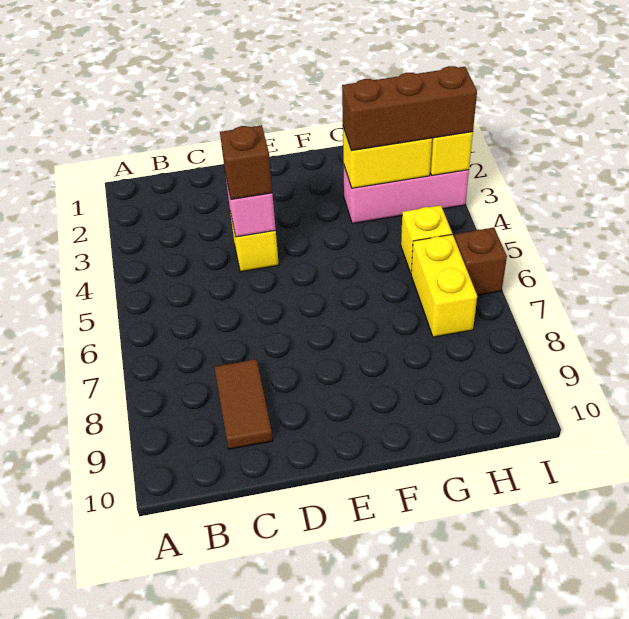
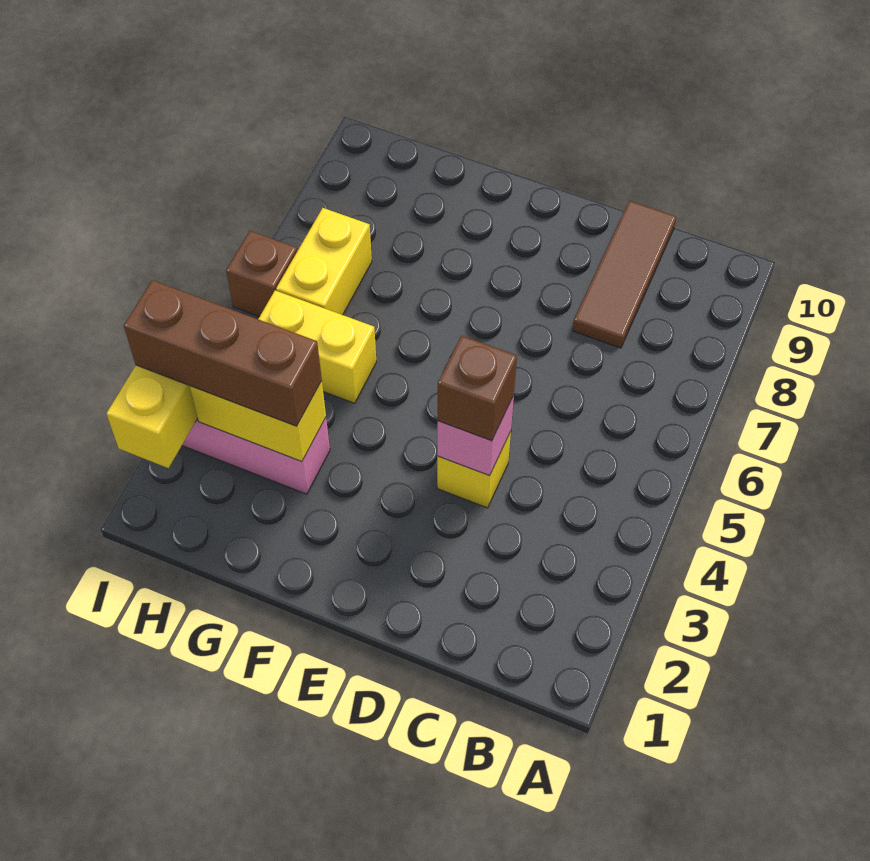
brown tile C8:C9 level 1 -> brown tile C8:C10 level 1
yellow brick H5 level 1 -> yellow brick G5:H5 level 1

